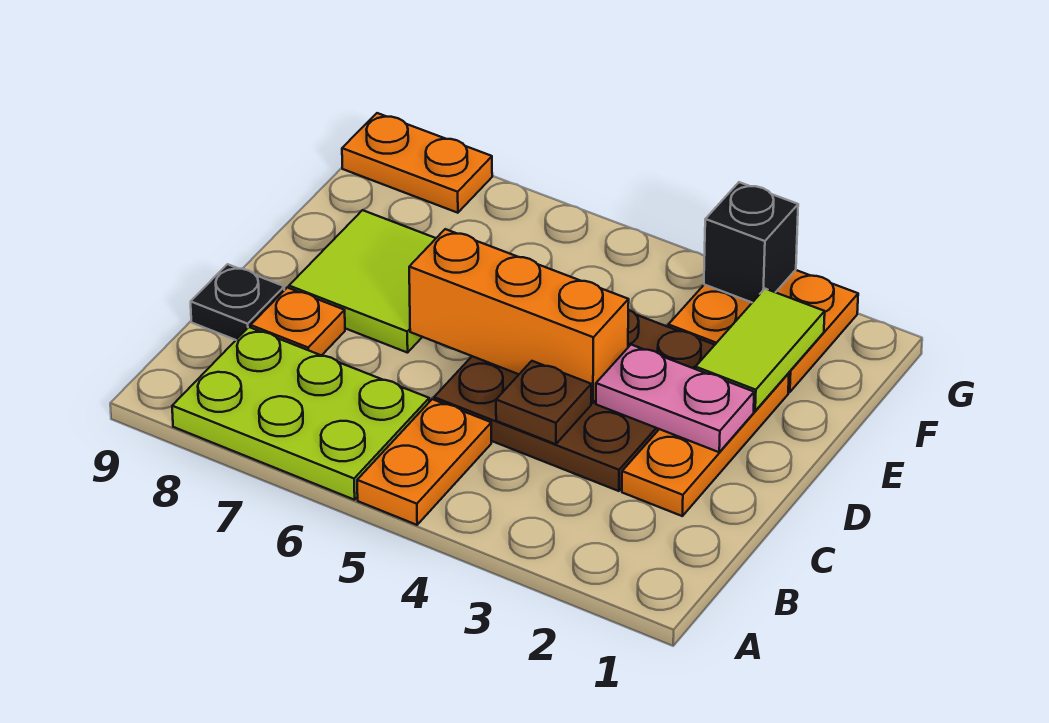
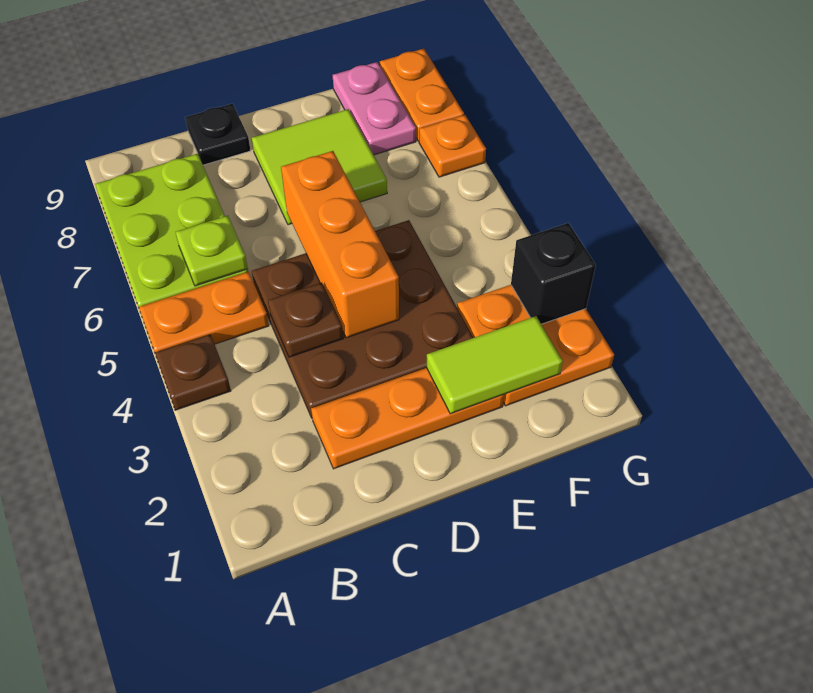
none -> brown plate A4 level 1
none -> lime plate B6 level 2
orange plate C8 level 1 -> orange plate G7 level 1
pink plate D2:D3 level 2 -> pink plate F8:F9 level 1

